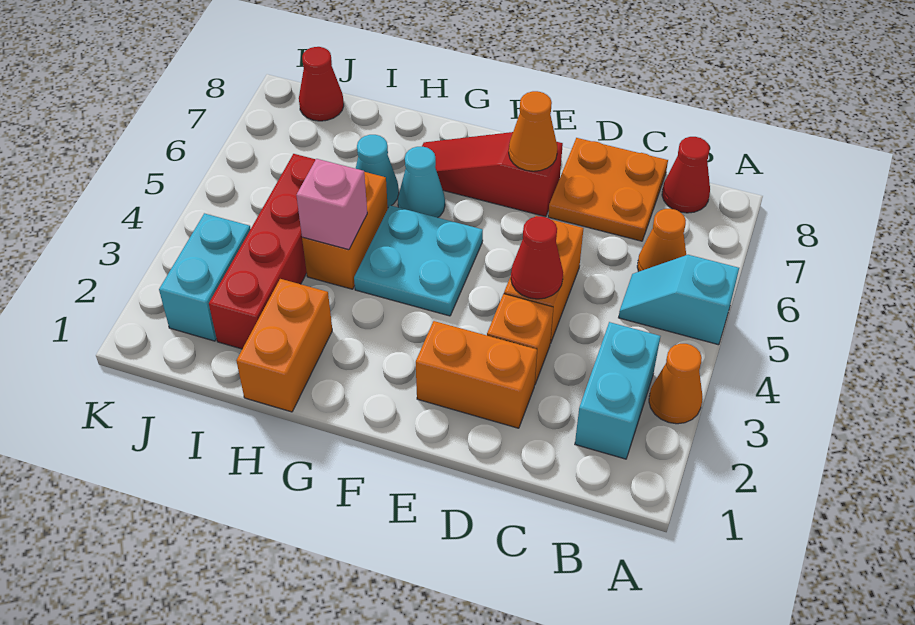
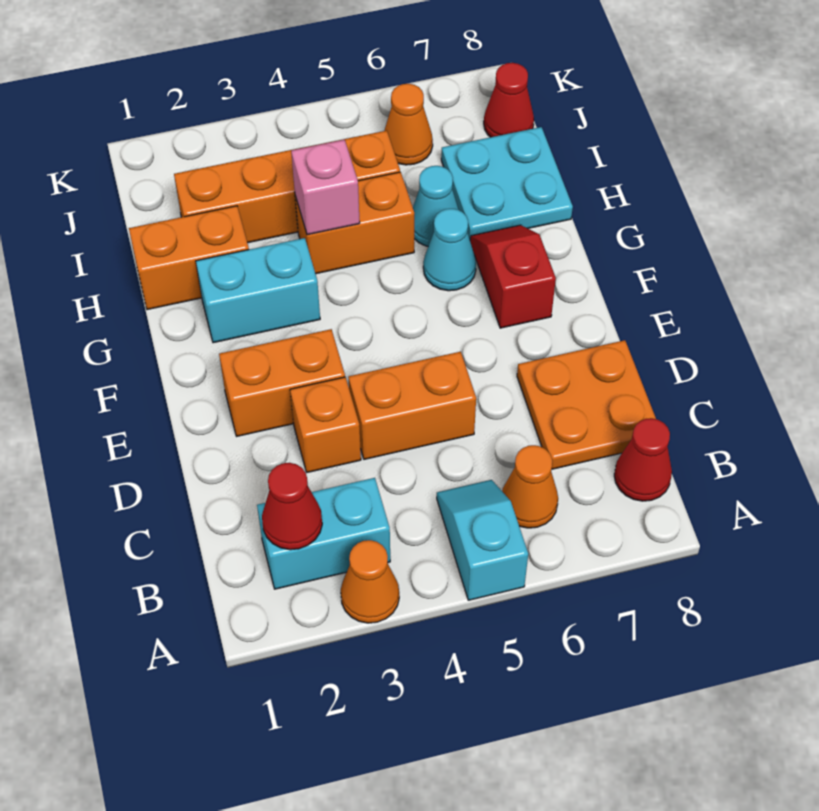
orange brick D2:E2 level 1 -> orange brick E2:E3 level 1
red cone D4 level 2 -> red cone B2 level 2
red slope E7:G7 level 1 top E -> red slope F7:G7 level 1 top F
orange cone E7 level 2 -> orange cone J6 level 1
cyan plate F4:G5 level 1 -> cyan plate H7:I8 level 1
red brick I2:I5 level 1 -> orange brick I2:I5 level 1
cyan brick J2:J3 level 1 -> cyan brick G2:G3 level 1

